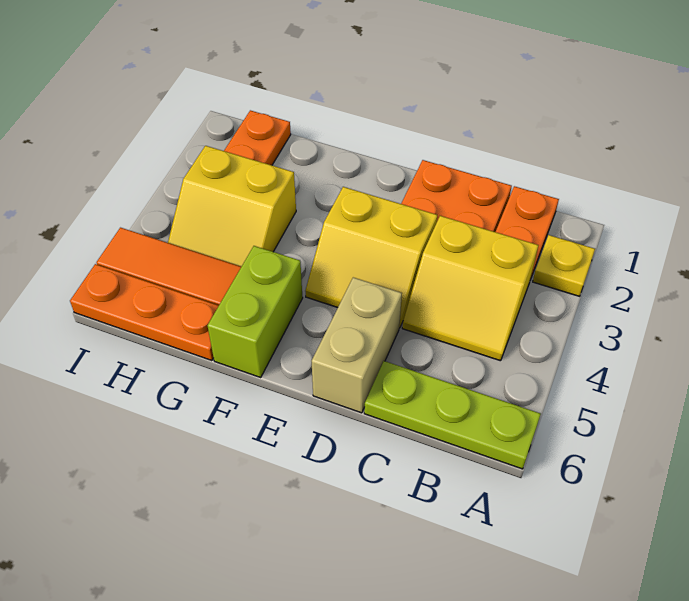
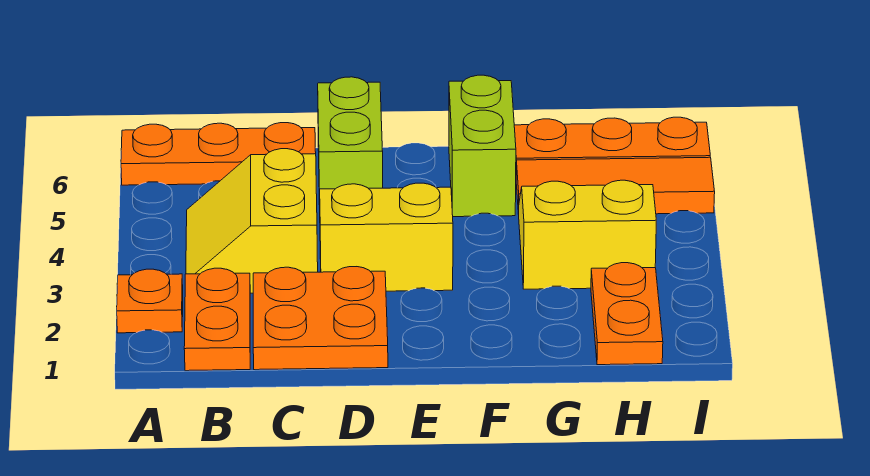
yellow plate A2 level 1 -> orange plate A2 level 1
lime plate A6:C6 level 1 -> orange plate A6:C6 level 1
yellow slope B3:C4 level 1 top 3 -> yellow slope B3:C4 level 1 top C
tan brick D5:D6 level 1 -> lime brick D5:D6 level 1

